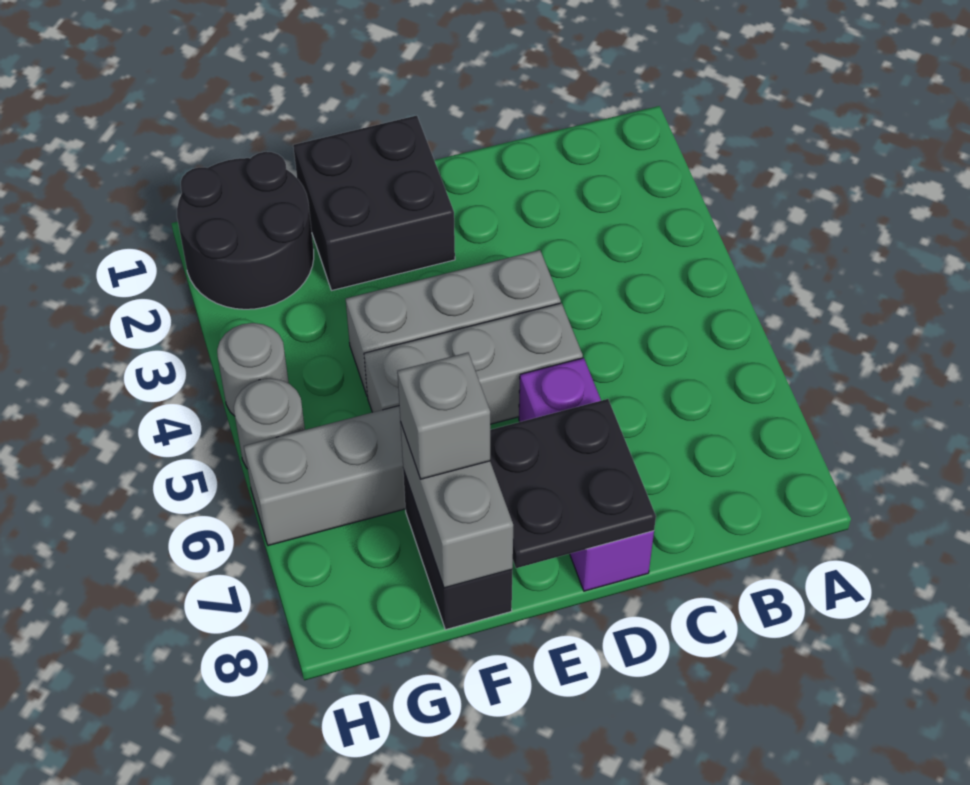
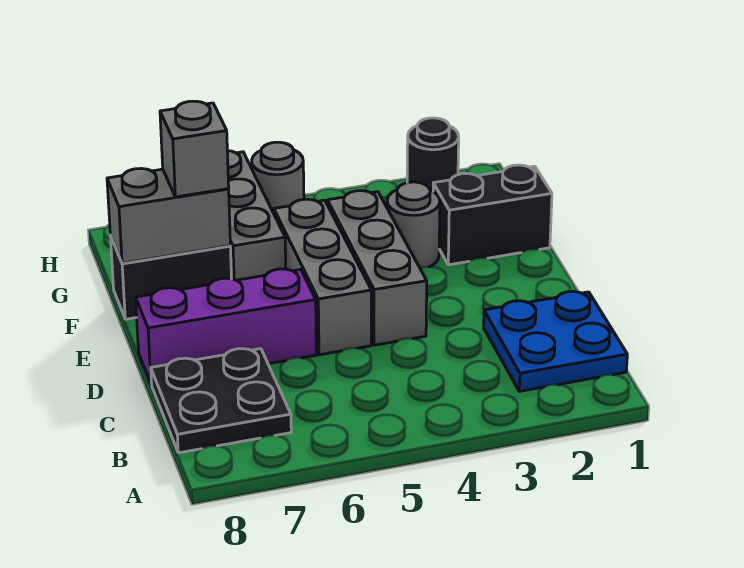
none -> blue plate B1:C2 level 1
black plate D7:E8 level 2 -> black plate B7:C8 level 1
black brick E1:F2 level 1 -> black brick F1:F2 level 1
black round brick G1:H2 level 1 -> black round brick H2 level 1
grey round brick H4 level 1 -> grey round brick F3 level 1

